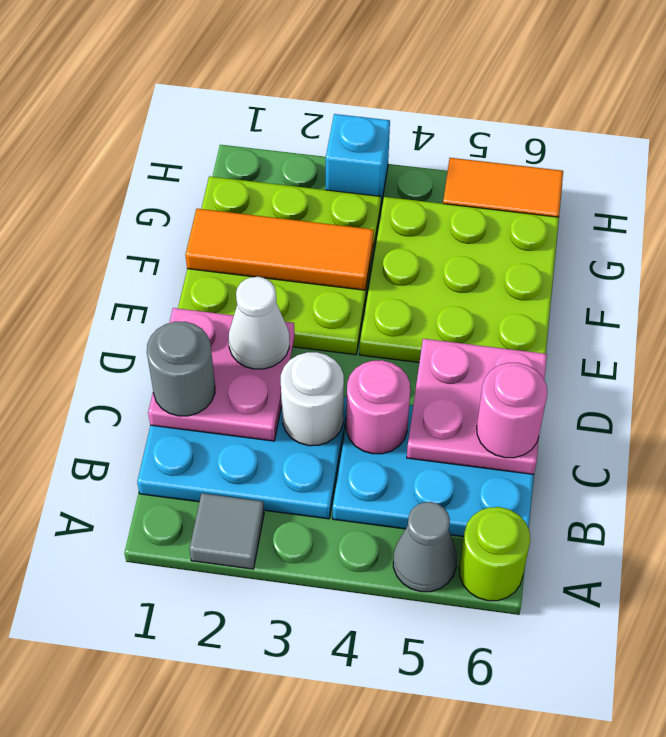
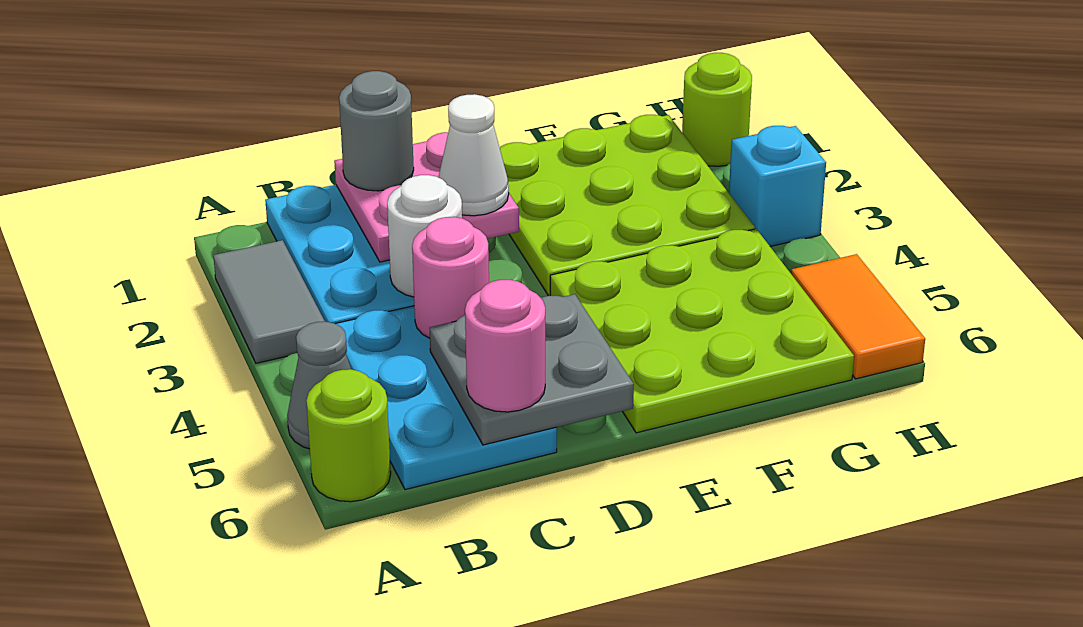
grey tile A2 level 1 -> grey tile A2:A3 level 1
pink plate C5:D6 level 2 -> grey plate C5:D6 level 2
orange tile F1:F3 level 2 -> none
none -> lime round brick H1 level 1

